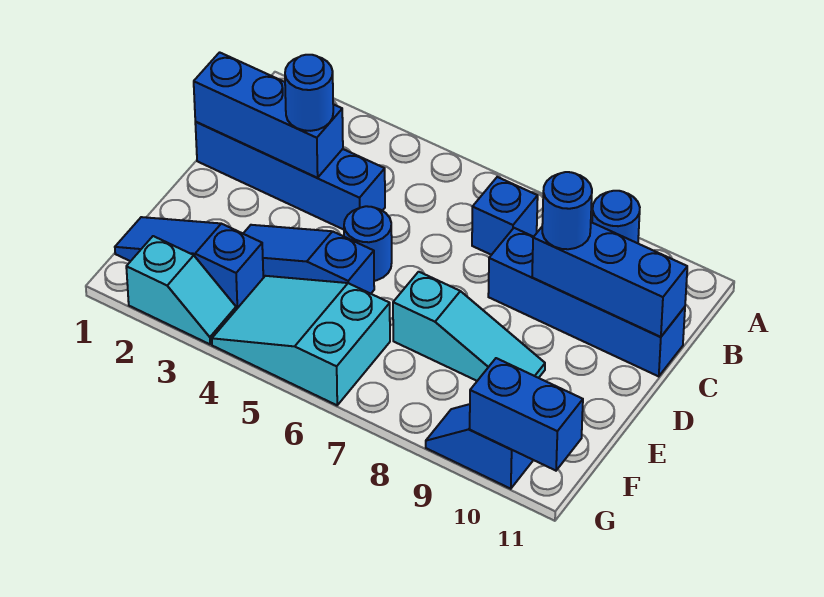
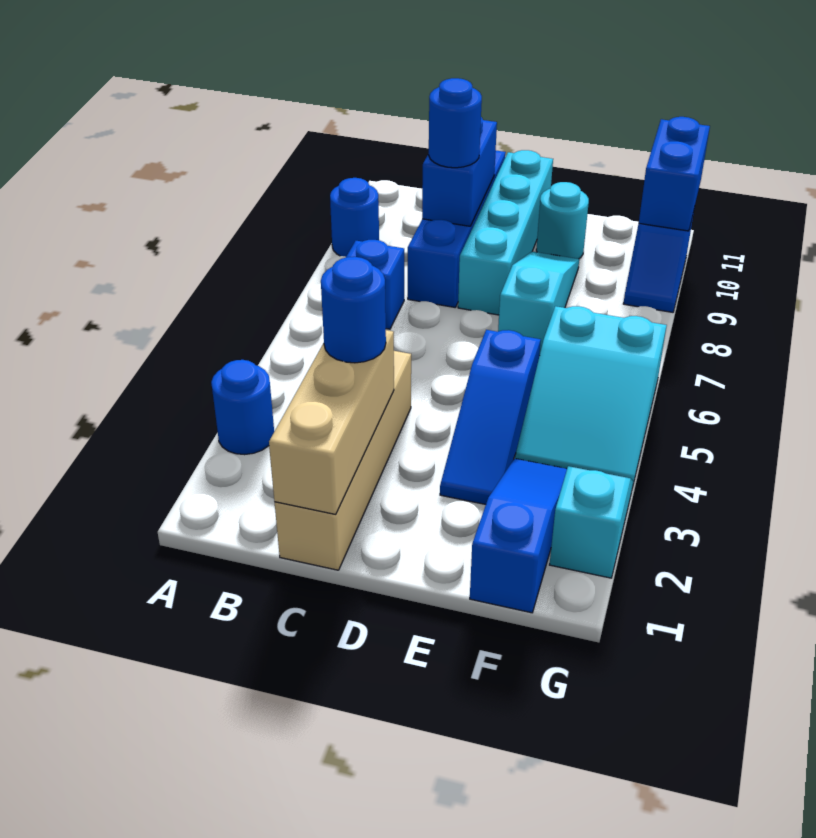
blue brick C1:C4 level 1 -> tan brick C1:C4 level 1
blue brick C1:C3 level 2 -> tan brick C1:C3 level 2
blue brick C9:C11 level 2 -> blue brick C9:C10 level 2
blue round brick D5 level 1 -> blue round brick A3 level 1
none -> cyan brick D8:D11 level 1
none -> cyan round brick E10 level 1
blue slope F1:F3 level 1 top 3 -> blue slope F1:F3 level 1 top 1

